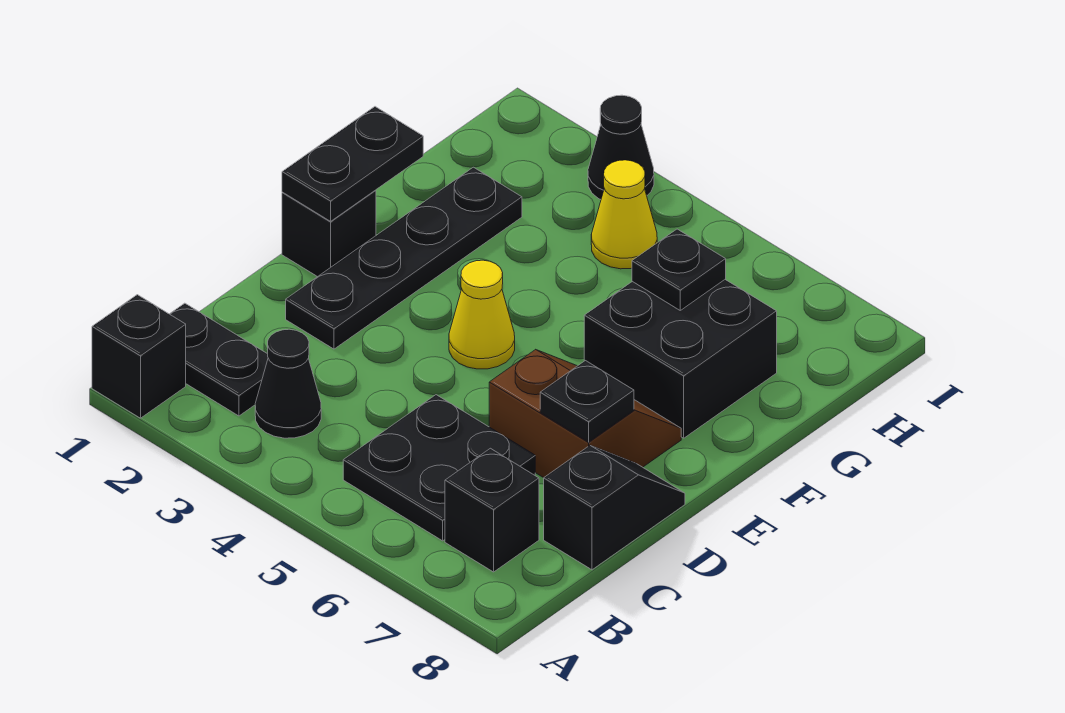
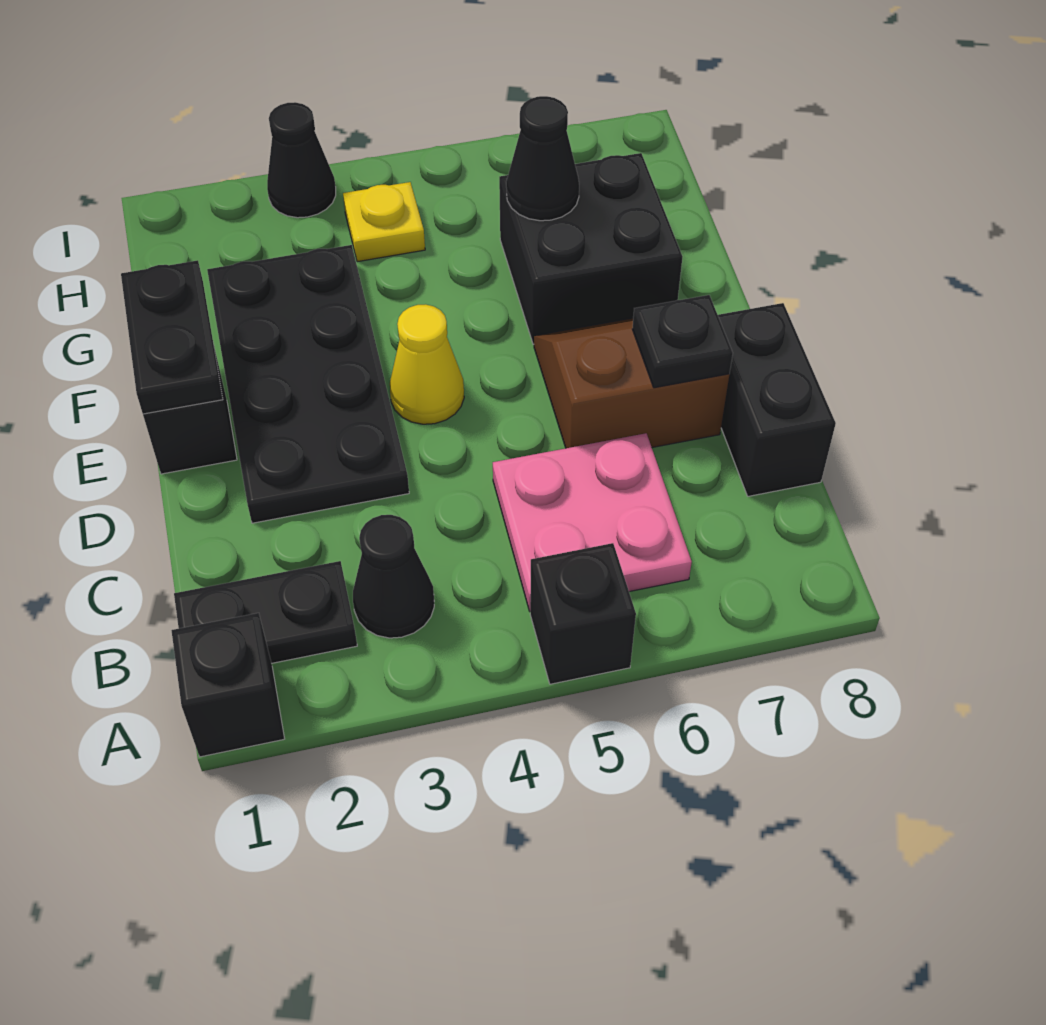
black plate B5:C6 level 1 -> pink plate B5:C6 level 1
black brick B7 level 1 -> black brick A5 level 1
black slope C8:D8 level 1 top C -> black brick C8:D8 level 1
black plate D2:G2 level 1 -> black plate D2:G3 level 1
black plate G6 level 2 -> black cone G6 level 2
yellow cone H4 level 1 -> yellow plate H4 level 1

